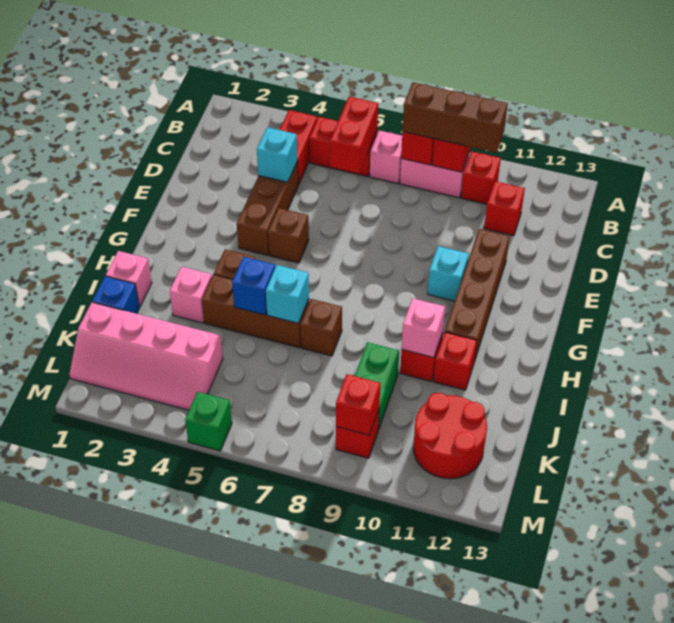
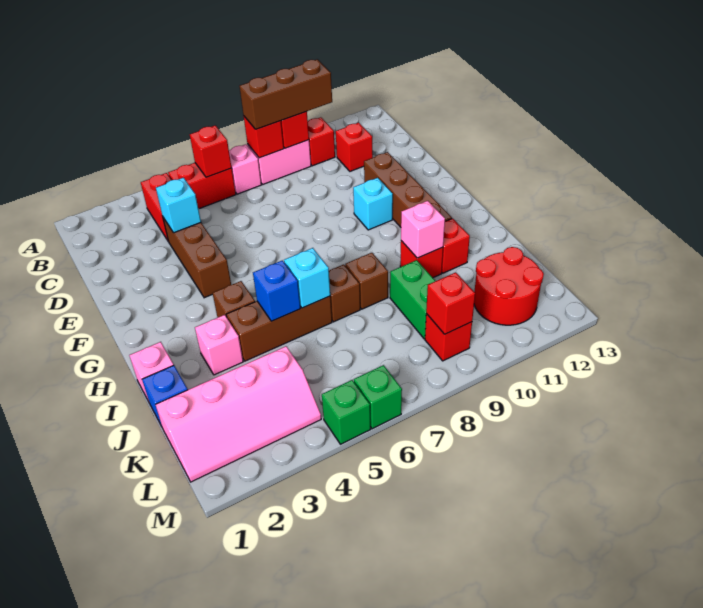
red brick B6:C6 level 2 -> red brick B6 level 2
brown brick F5 level 1 -> brown brick I8 level 1
none -> green brick M6 level 1

